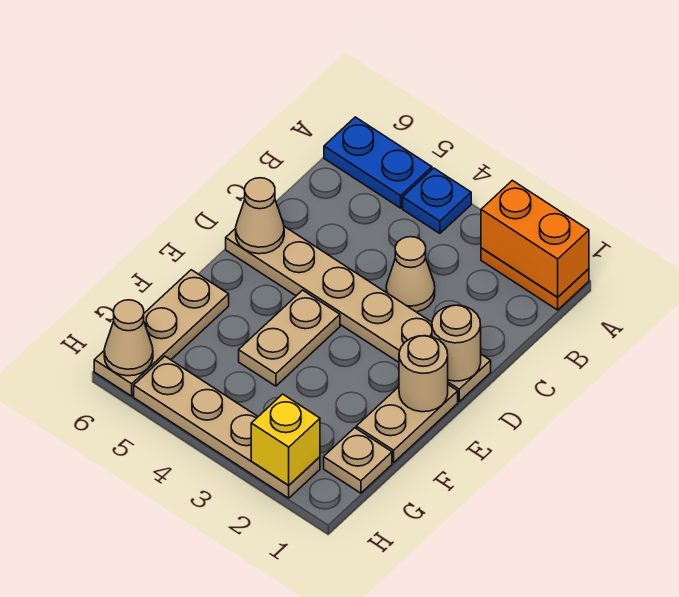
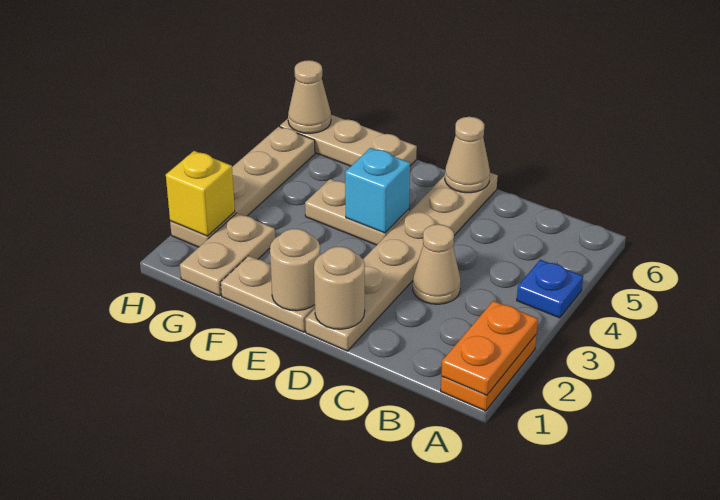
orange brick A1:A2 level 2 -> orange plate A1:A2 level 2
blue plate A5:A6 level 1 -> none
none -> cyan brick E4 level 2
tan plate G1 level 1 -> tan plate G1:G2 level 1

